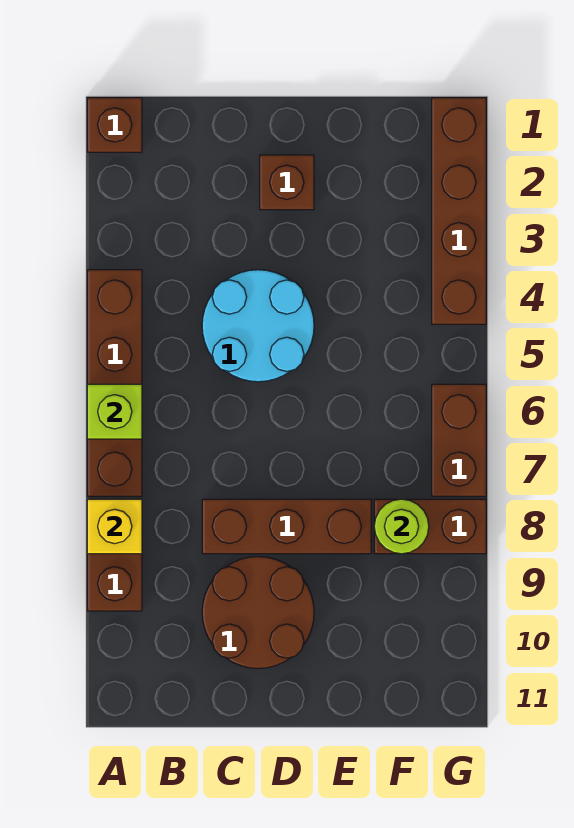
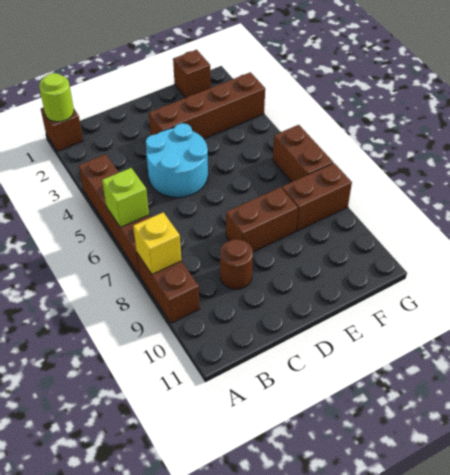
brown brick C8:E8 level 1 -> brown brick D8:E8 level 1
brown round brick C9:D10 level 1 -> brown round brick C9 level 1
brown brick D2 level 1 -> brown brick F1 level 1
lime round brick F8 level 2 -> lime round brick A1 level 2
brown brick G1:G4 level 1 -> brown brick D3:G3 level 1

